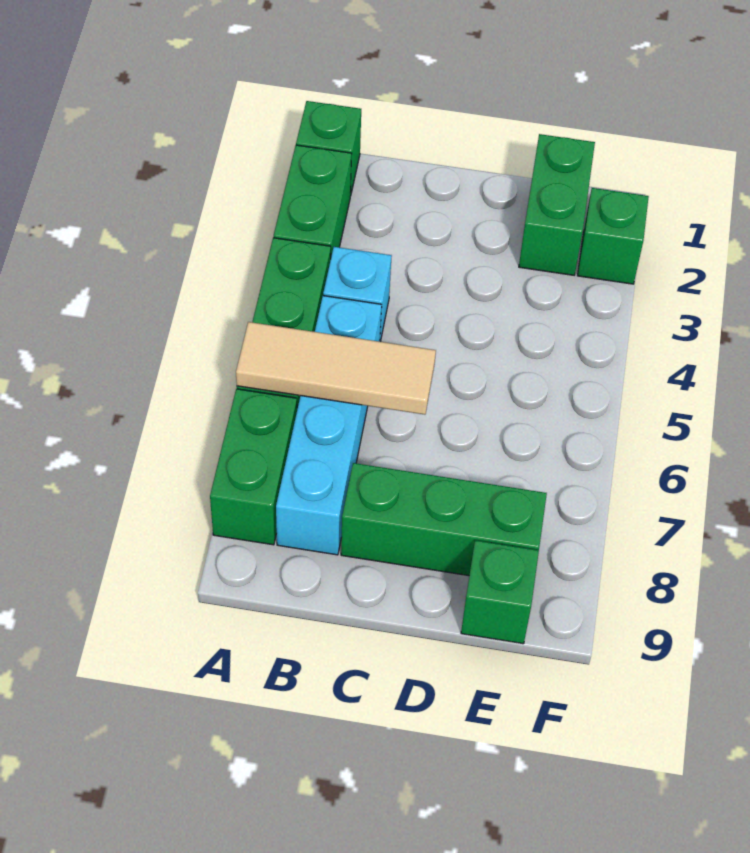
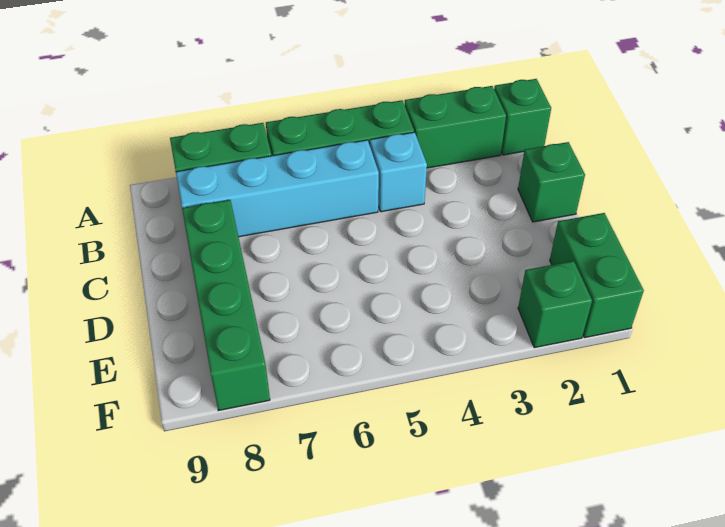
tan tile A6:C6 level 2 -> none
green brick C8:E8 level 1 -> green brick C8:F8 level 1
green brick E1:E2 level 1 -> green brick E1:F1 level 1
green brick E9 level 1 -> green brick C1 level 1

